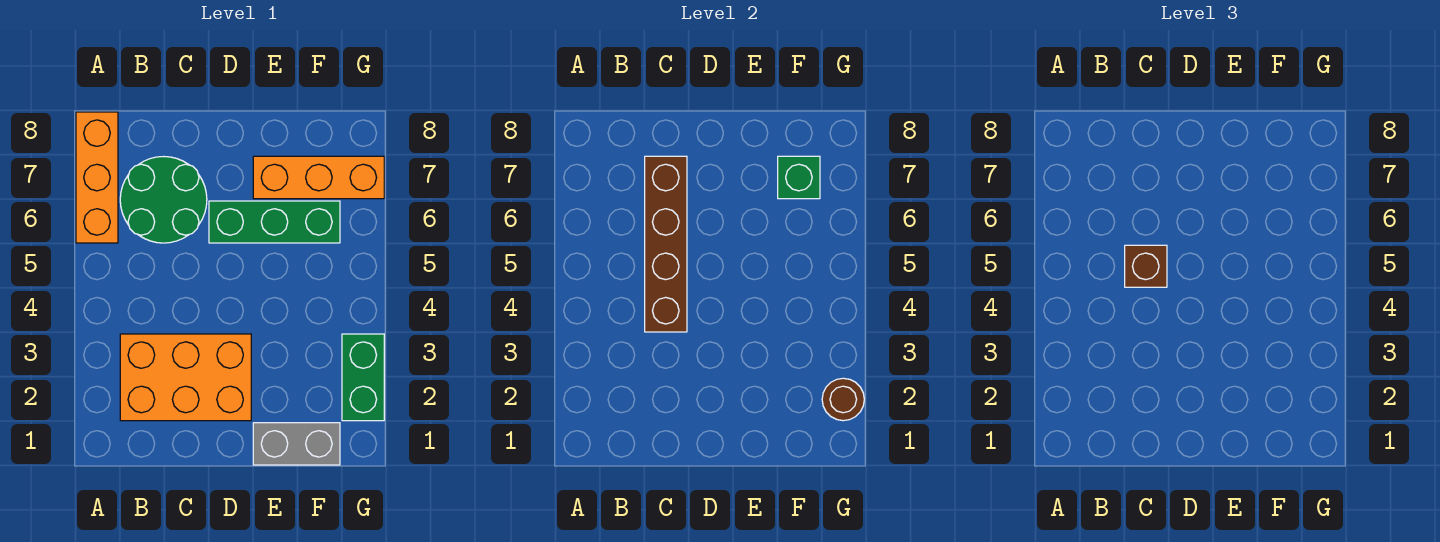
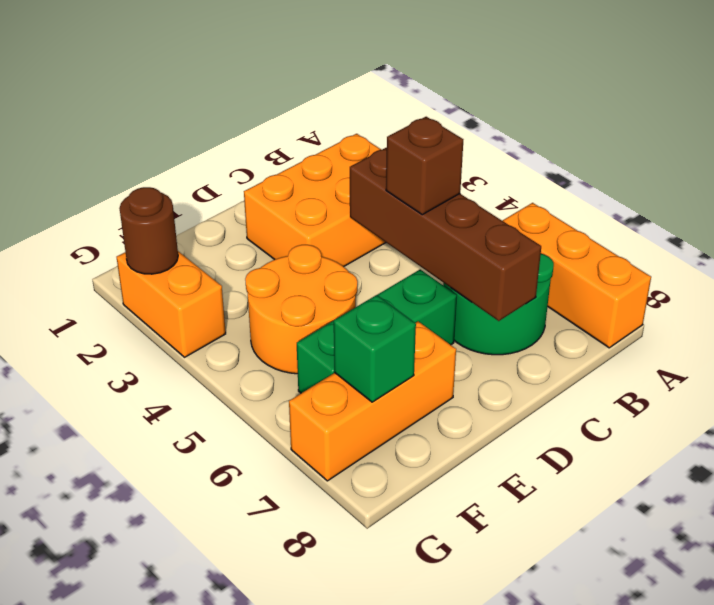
grey brick E1:F1 level 1 -> none
none -> orange round brick E4:F5 level 1
green brick G2:G3 level 1 -> orange brick G2:G3 level 1

